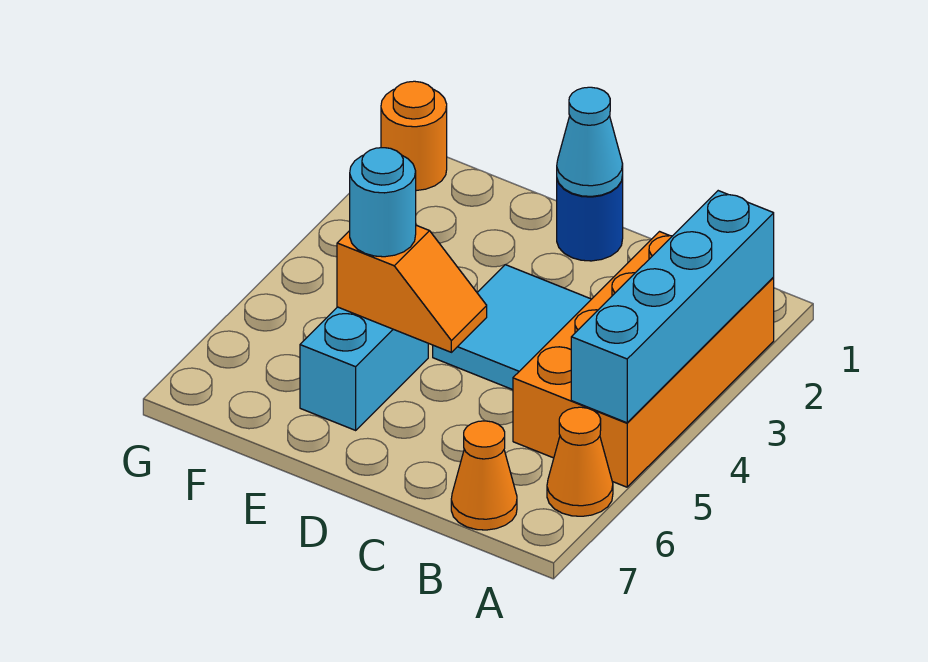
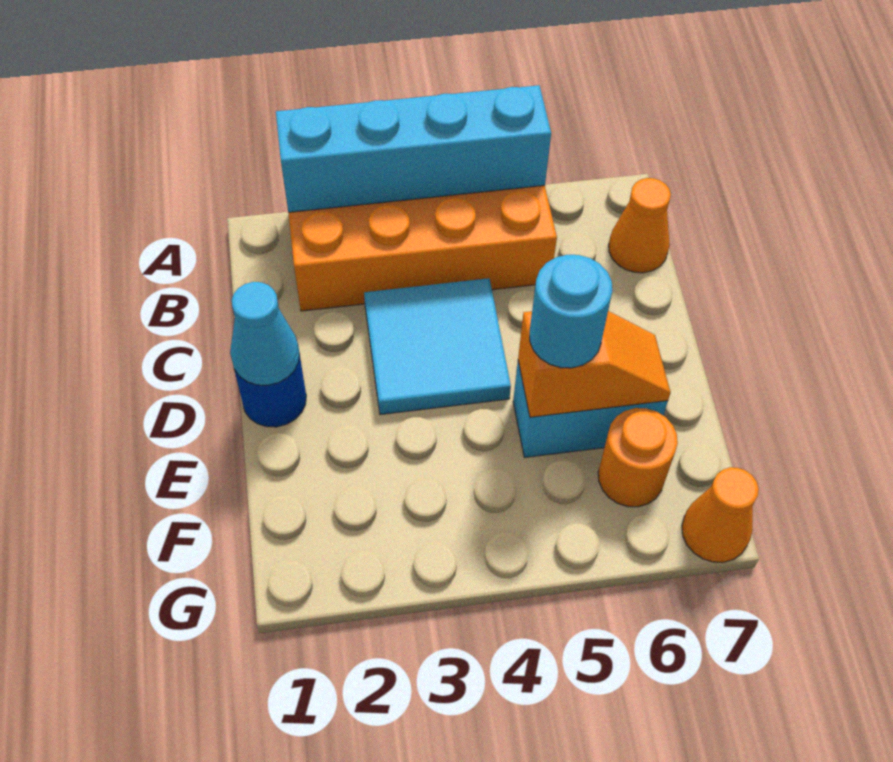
orange cone A6 level 1 -> orange cone G7 level 1
orange slope D5:E5 level 2 top E -> orange slope E5:E6 level 2 top 5
orange round brick G1 level 1 -> orange round brick F6 level 1

